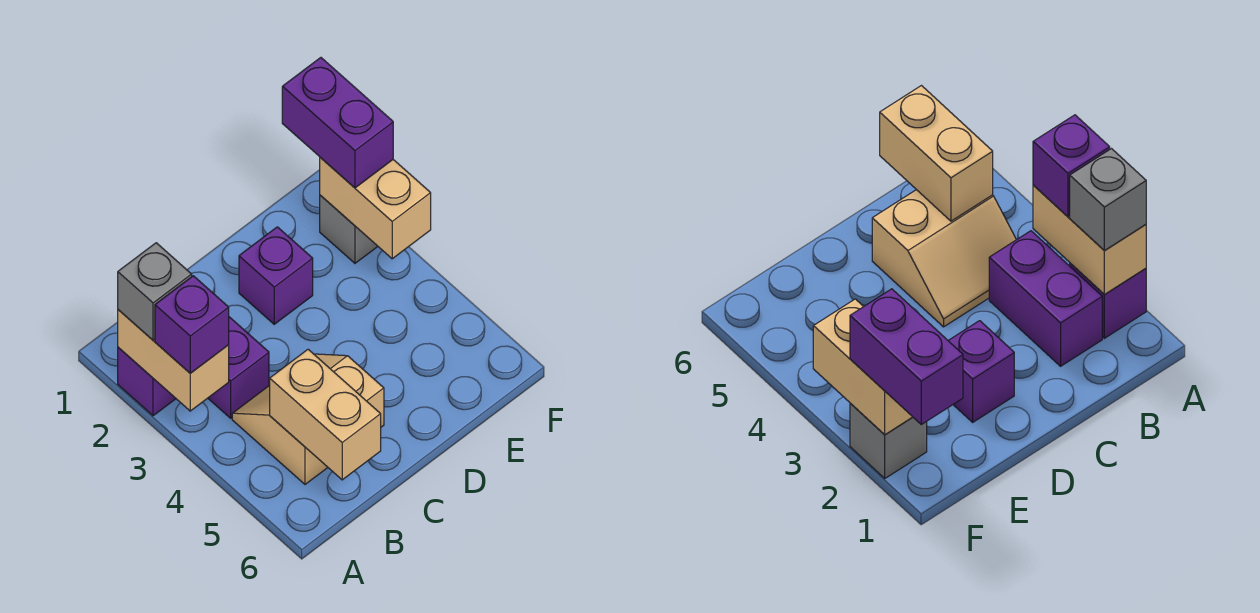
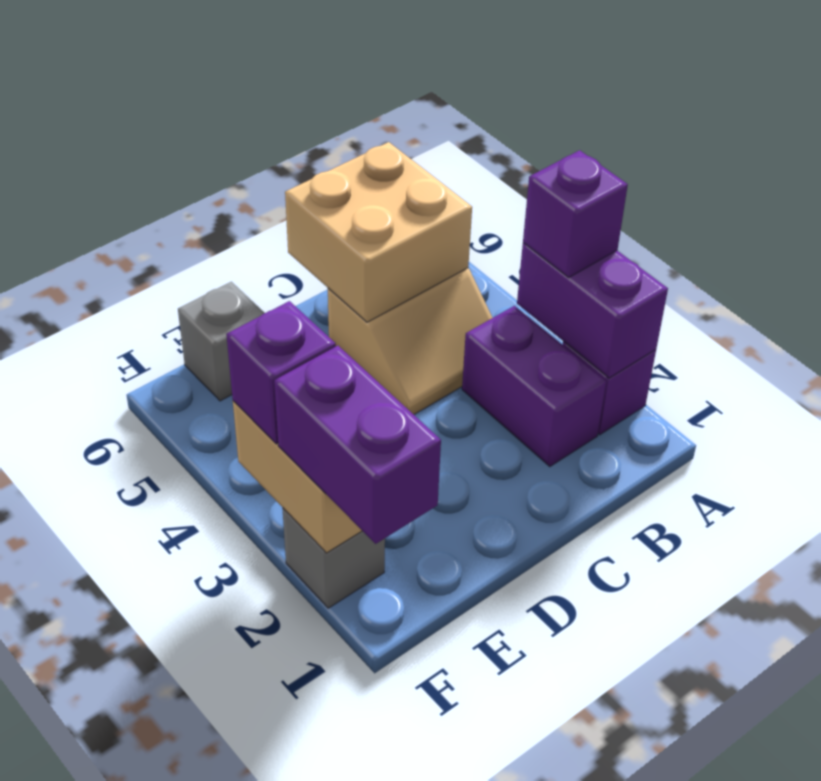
tan brick A2:A3 level 2 -> purple brick A2:A3 level 2
grey brick A2 level 3 -> grey brick E6 level 1
tan brick B5:B6 level 2 -> tan brick B5:C6 level 2
purple brick D2 level 1 -> purple brick F3 level 3

